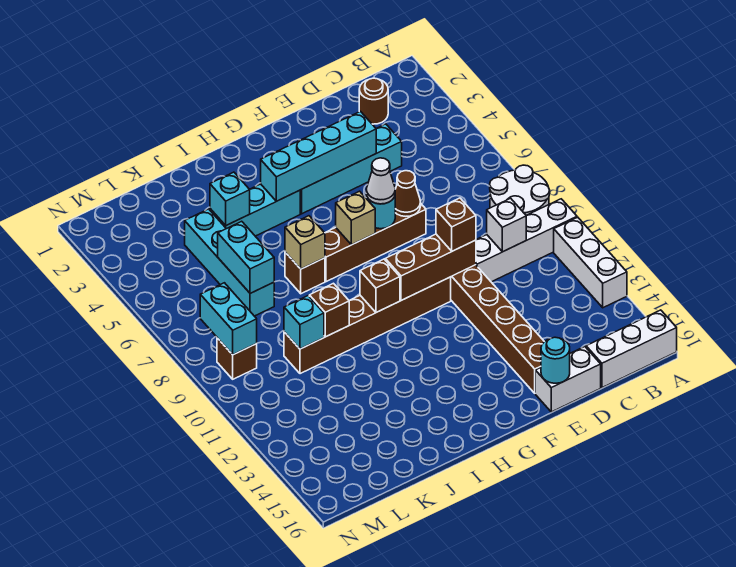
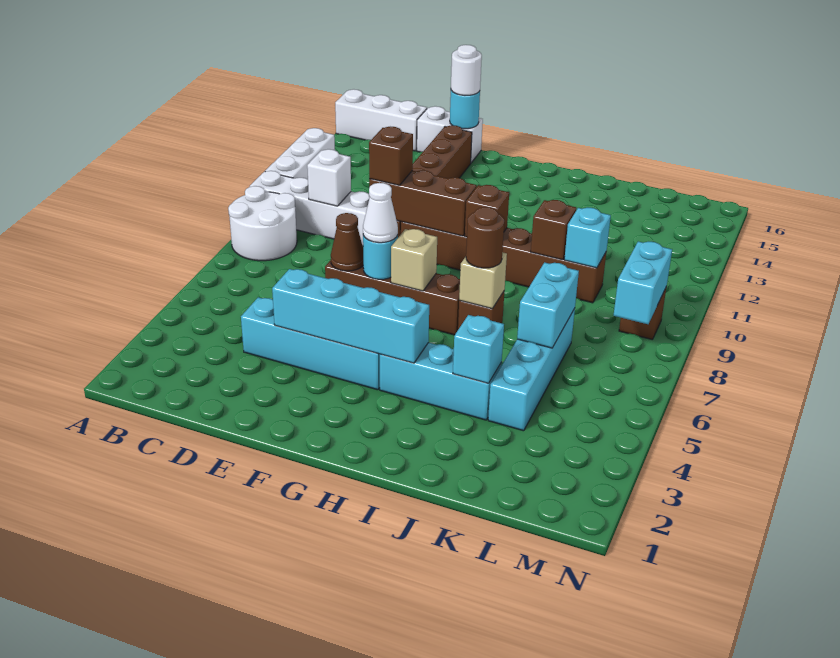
brown round brick C2 level 1 -> brown round brick I7 level 3
none -> white round brick E16 level 3

